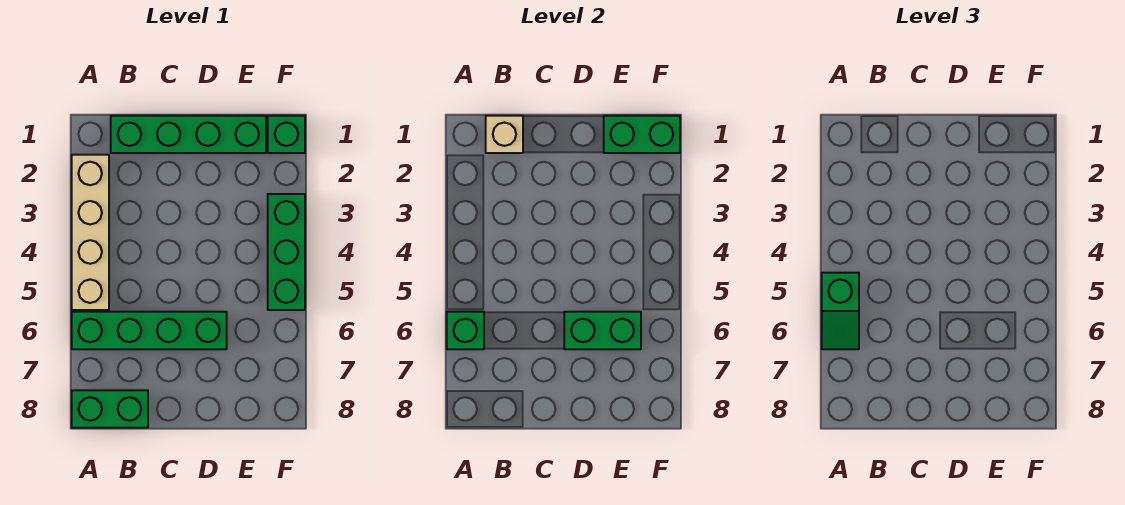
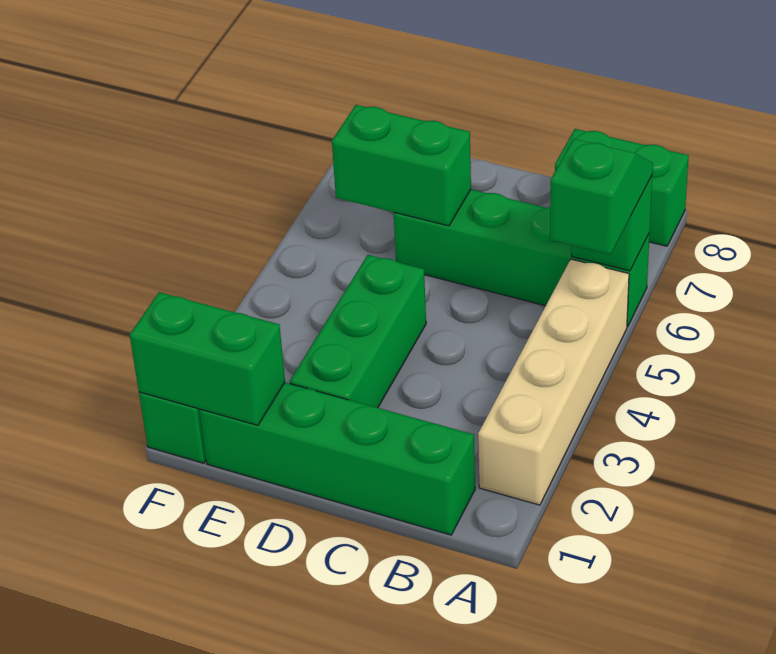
tan brick B1 level 2 -> none
green brick F3:F5 level 1 -> green brick D2:D4 level 1

